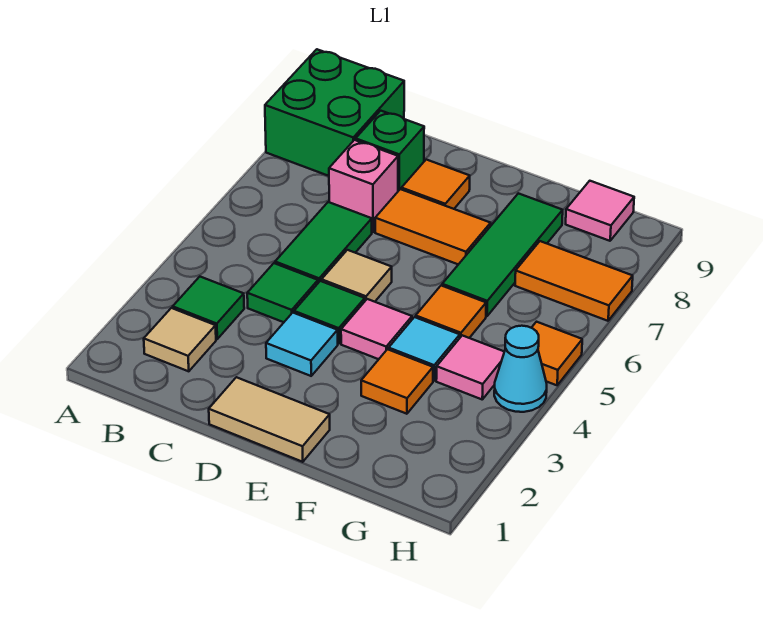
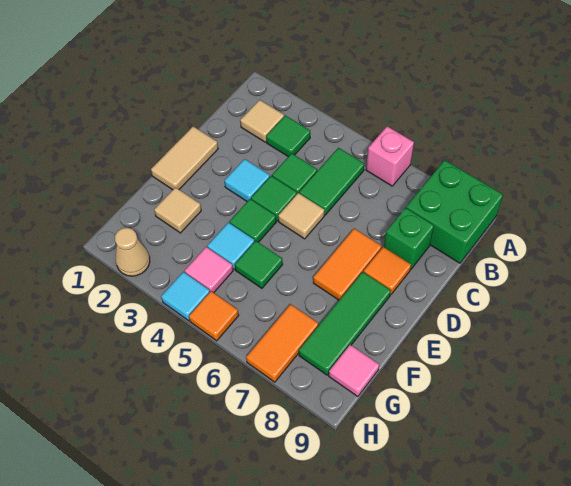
green tile C5:C6 level 1 -> green tile B5:C5 level 1
pink brick C7 level 1 -> pink brick A6 level 1
pink tile E4 level 1 -> green tile E4 level 1
none -> tan tile F2 level 1
orange tile F3 level 1 -> none
orange tile F5 level 1 -> green tile F5 level 1
green tile F6:F8 level 1 -> green tile E8:G8 level 1
none -> tan cone H2 level 1
cyan cone H4 level 1 -> cyan tile H4 level 1

